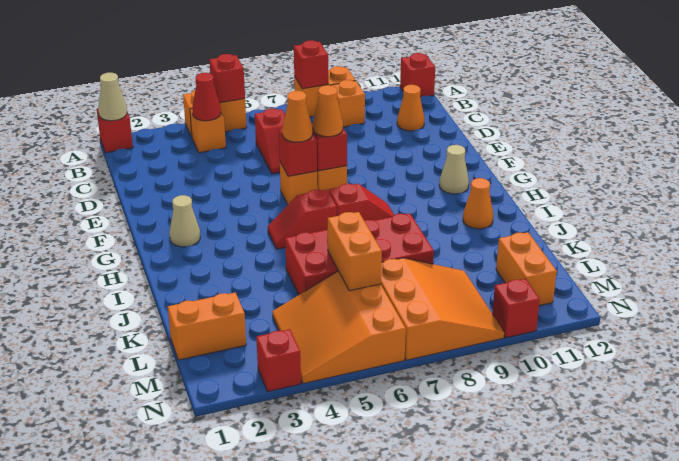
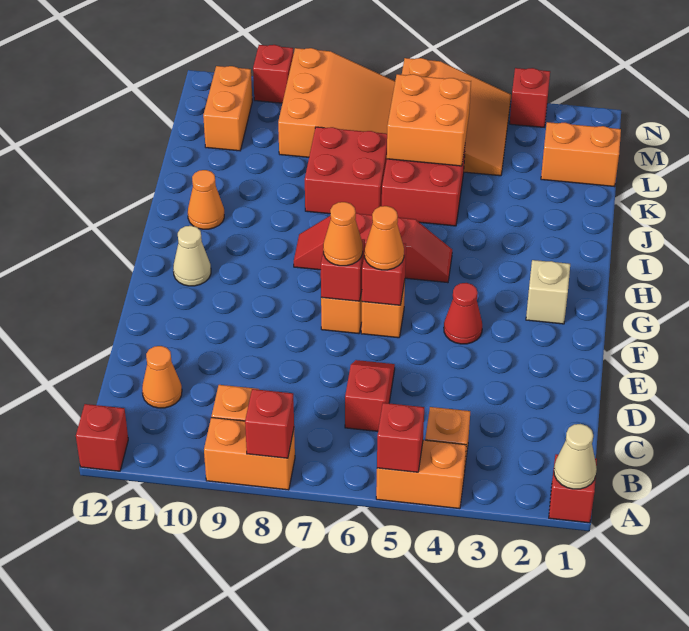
red cone B4 level 2 -> red cone F4 level 1
tan cone G2 level 1 -> tan brick G2 level 1
orange brick K6:L6 level 2 -> orange brick K5:L6 level 2
orange slope L7:N9 level 1 top 7 -> orange slope L7:N9 level 1 top 9

